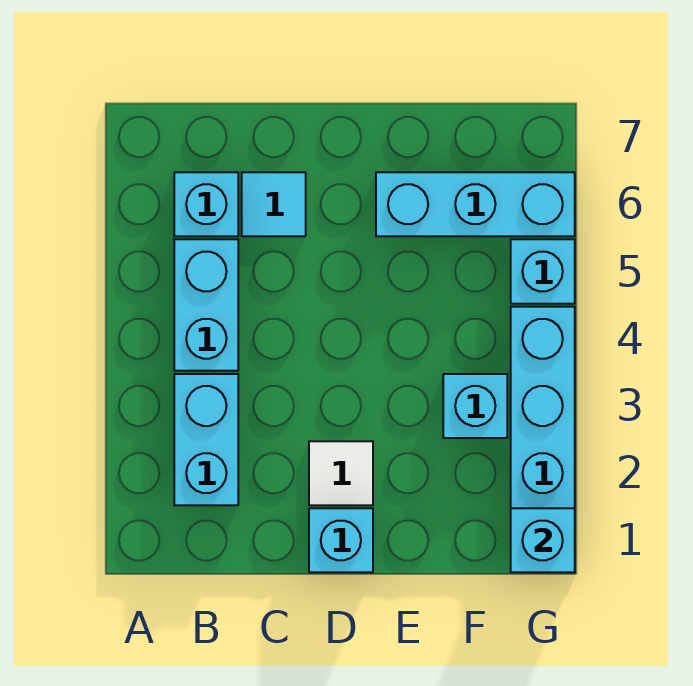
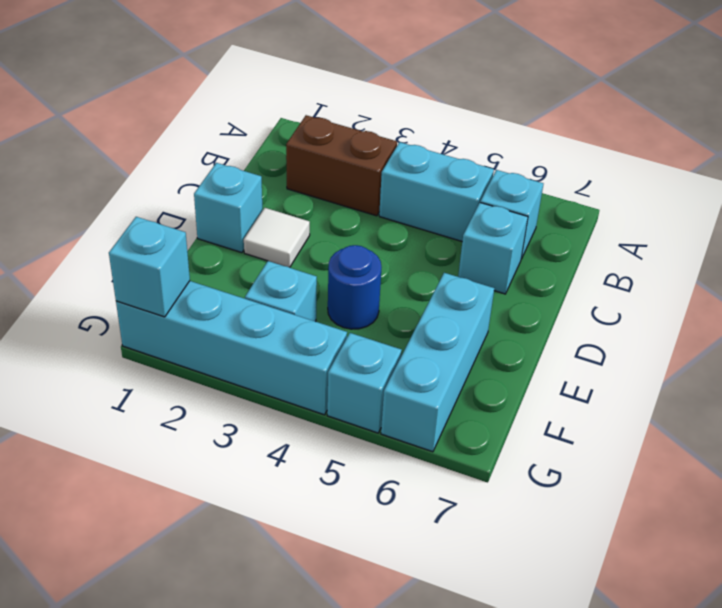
cyan brick B2:B3 level 1 -> brown brick B2:B3 level 1
cyan tile C6 level 1 -> cyan brick C6 level 1
none -> blue round brick E4 level 1

